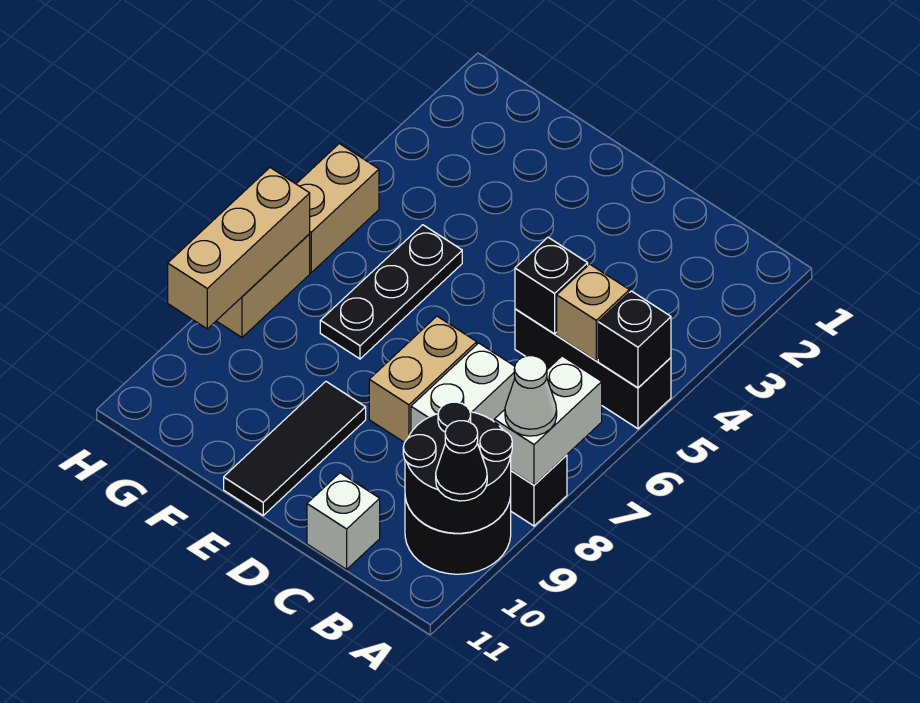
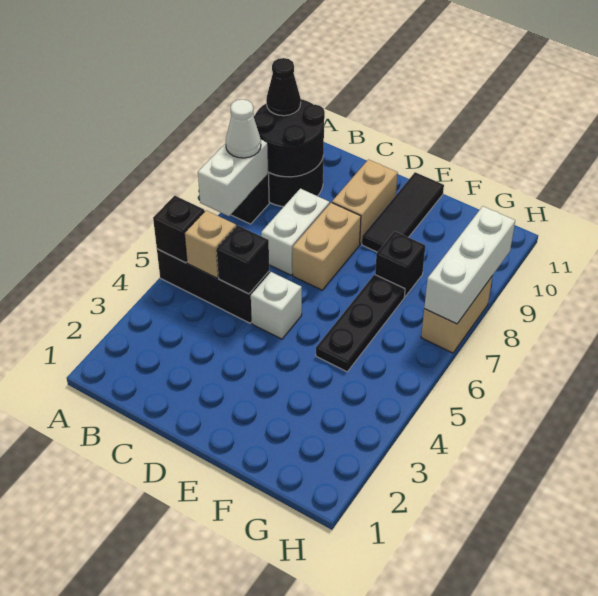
white brick C11 level 1 -> white brick D5 level 1
none -> black brick F8 level 1
tan brick H5:H6 level 1 -> tan brick D9:D10 level 1
tan brick H7:H9 level 2 -> white brick H7:H9 level 2

